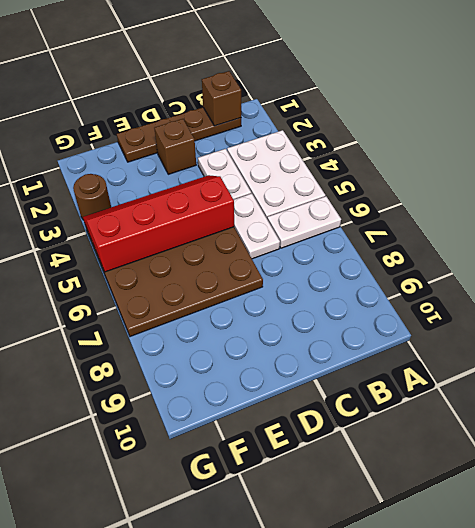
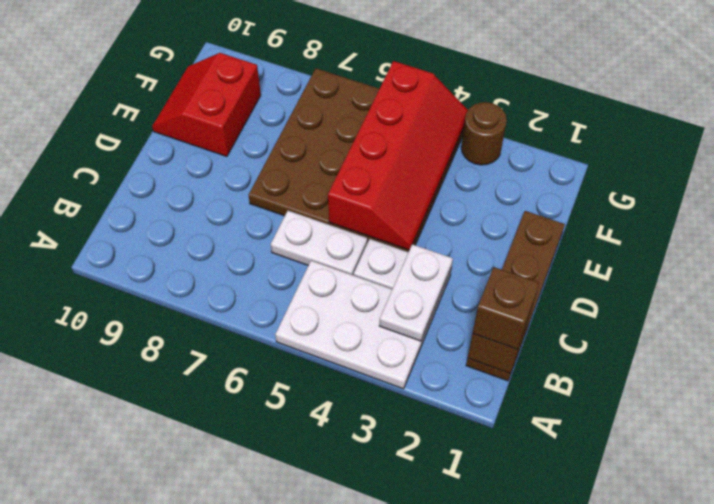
white plate A6:B6 level 1 -> white plate B3:C3 level 2
brown brick D2 level 1 -> brown brick B1 level 3
none -> red slope E9:F10 level 1 top 9

